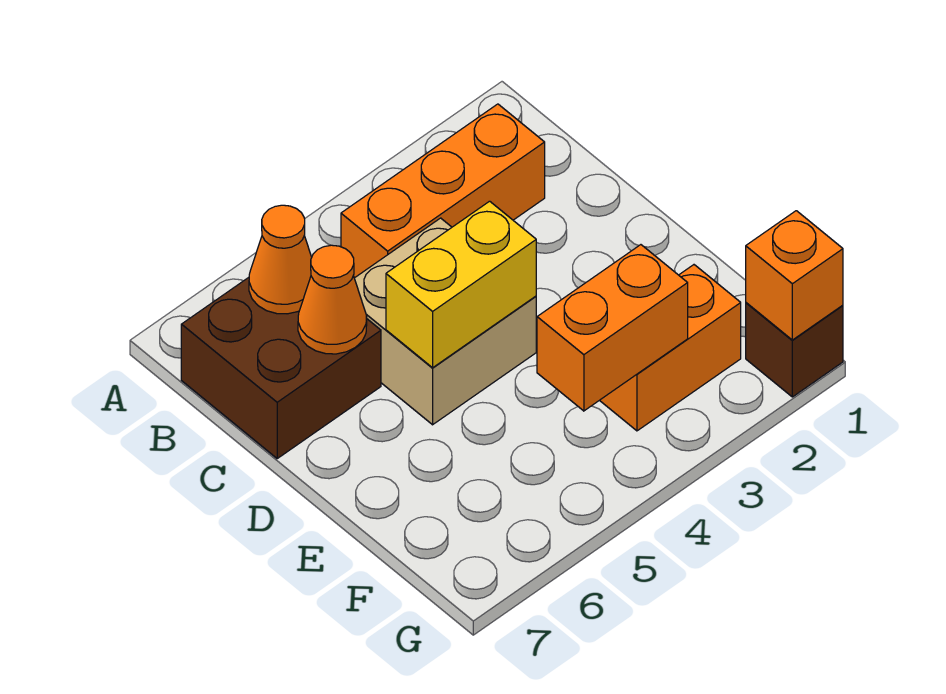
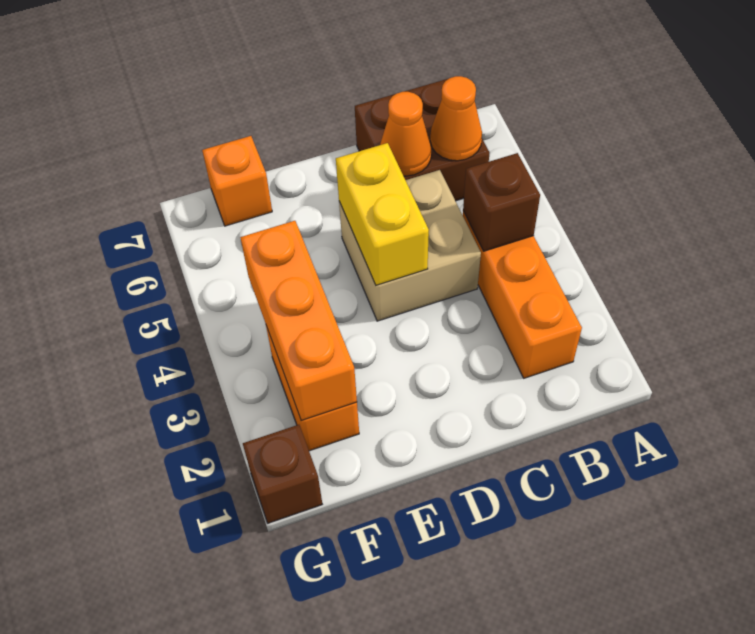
none -> brown brick B4 level 2
orange brick F3:F4 level 2 -> orange brick F2:F4 level 2
orange brick G1 level 2 -> orange brick F7 level 1

